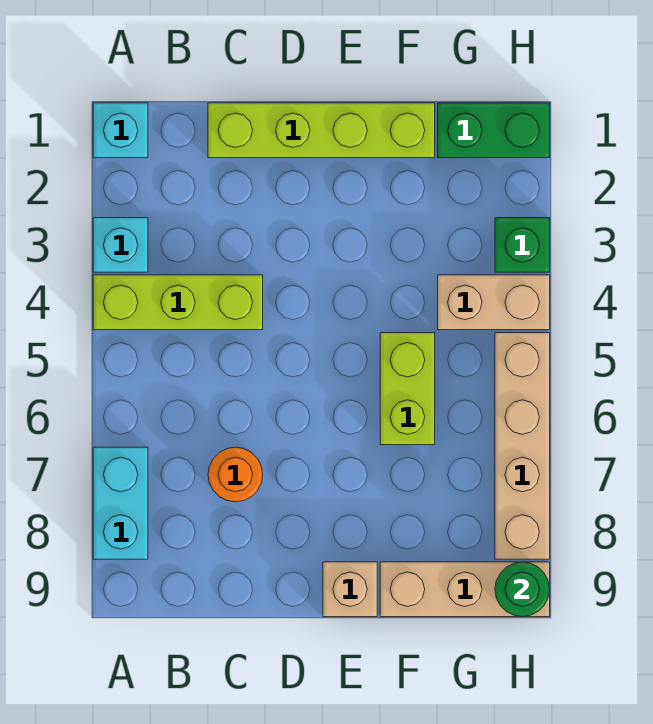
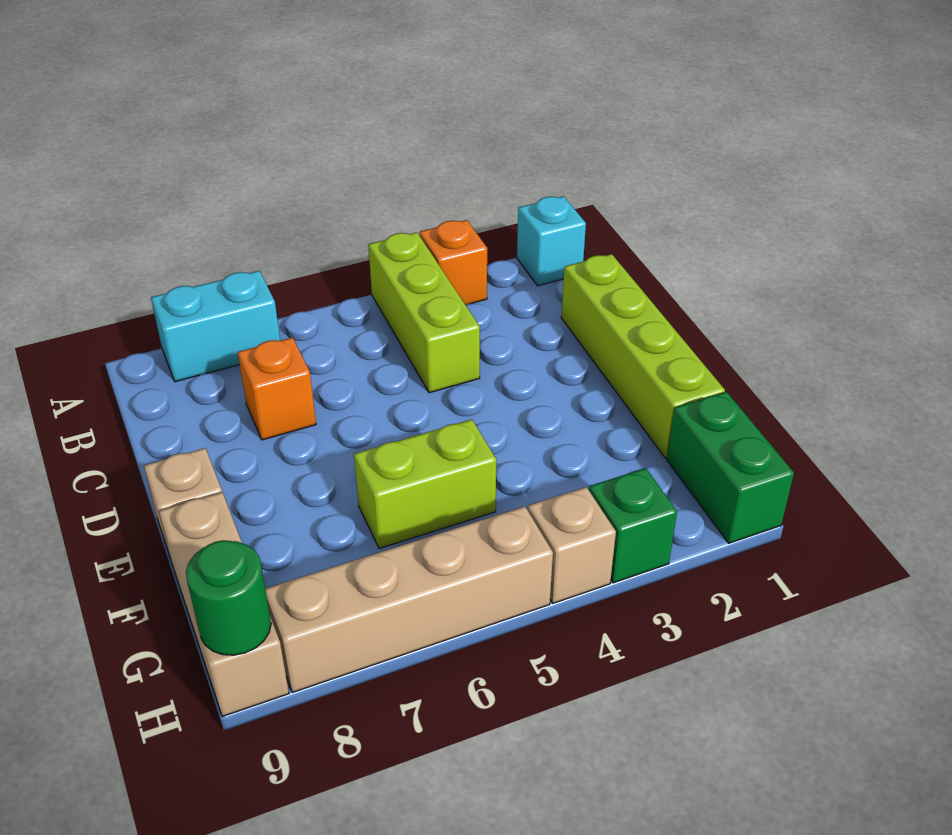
cyan brick A3 level 1 -> orange brick A3 level 1
orange round brick C7 level 1 -> orange brick C7 level 1
tan brick G4:H4 level 1 -> tan brick H4 level 1

